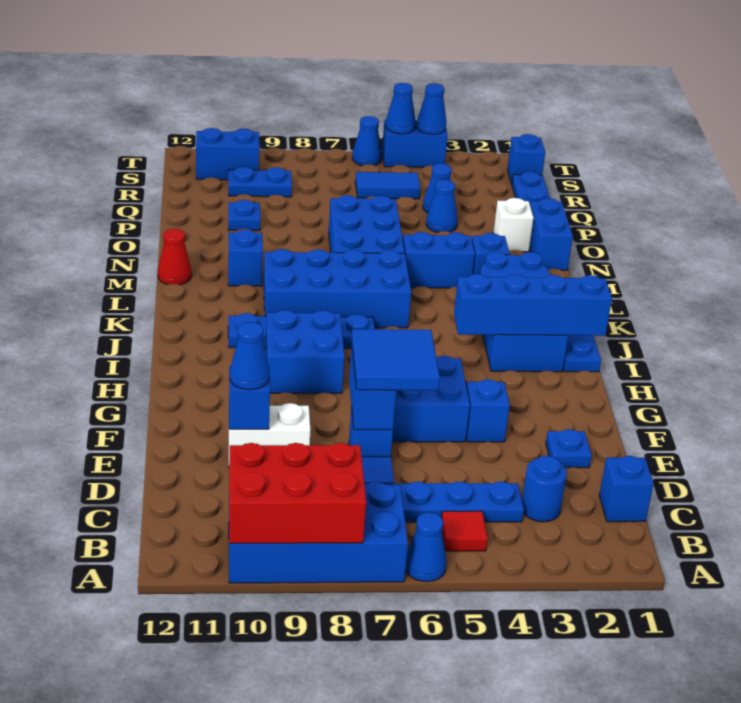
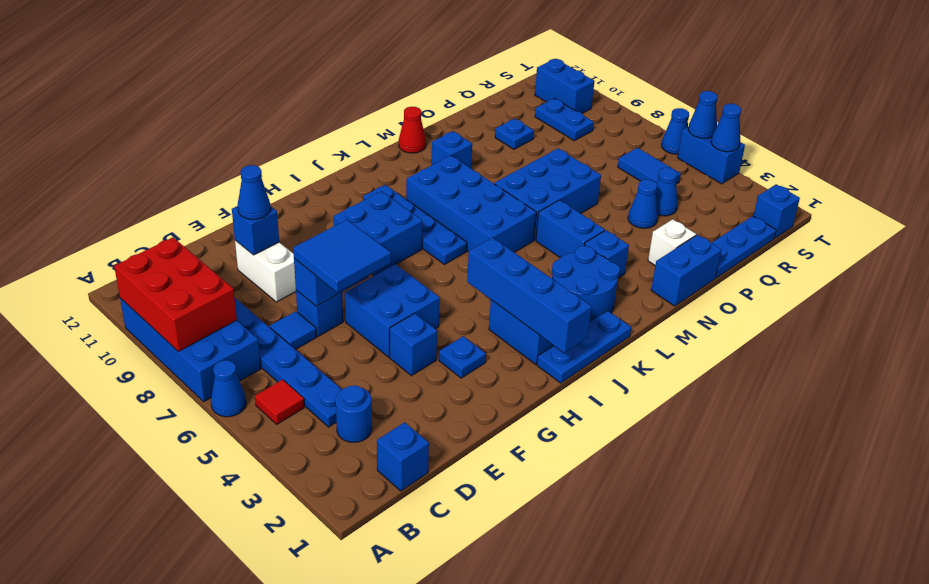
blue plate E2 level 1 -> blue plate G3 level 1

